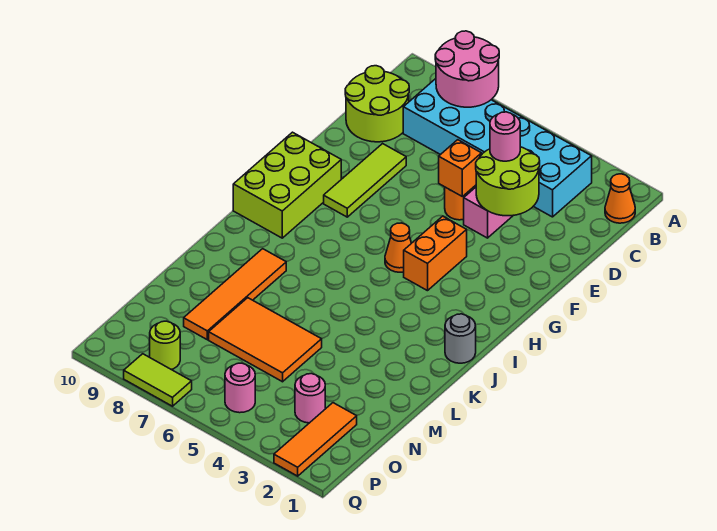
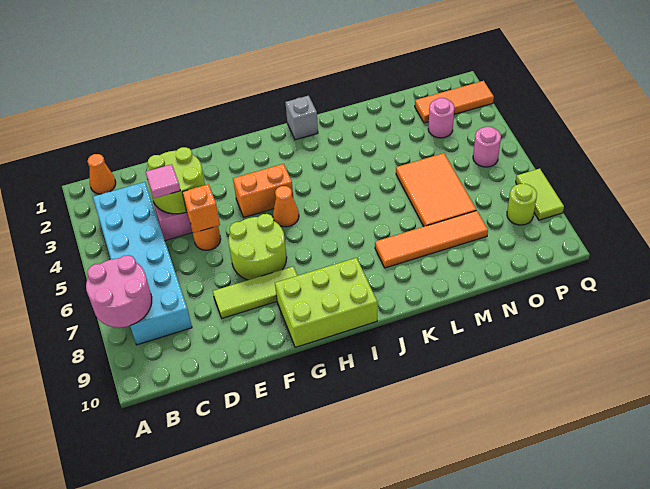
lime round brick C9:D10 level 1 -> lime round brick F6:G7 level 1
pink round brick D4 level 3 -> pink tile D4 level 3
grey round brick J1 level 1 -> grey brick J1 level 1

